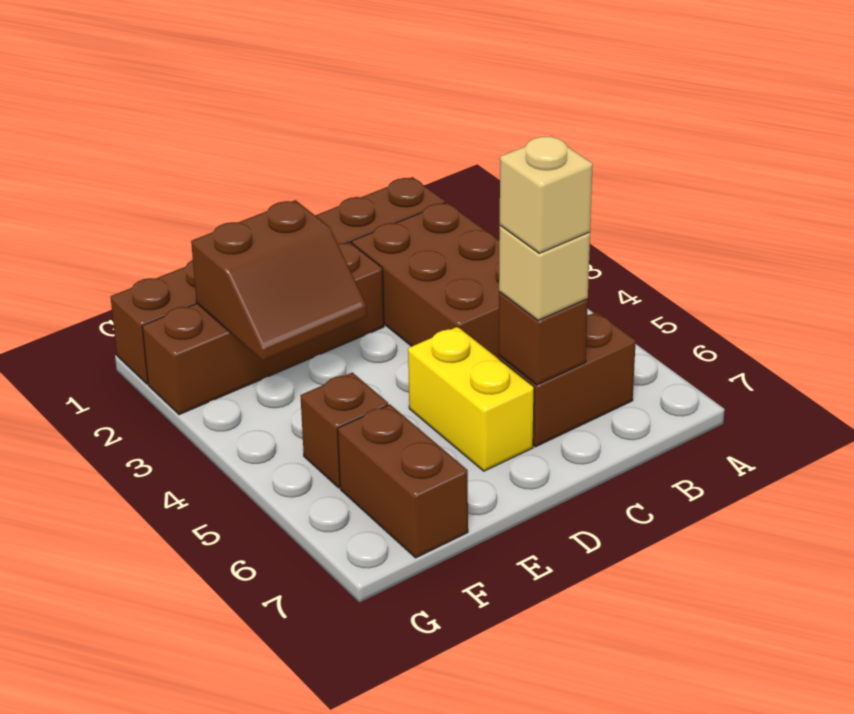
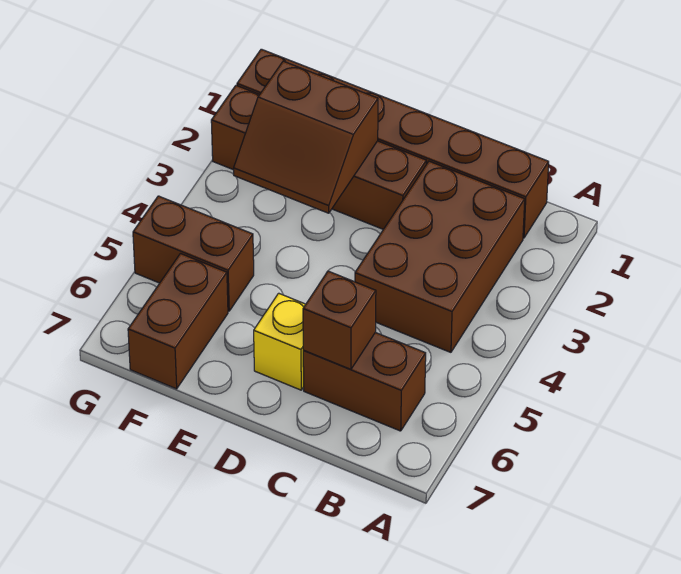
tan brick C6 level 3 -> none
tan brick C6 level 4 -> none
yellow brick D5:D6 level 1 -> yellow brick D6 level 1
brown brick F5 level 1 -> brown brick F5:G5 level 1

